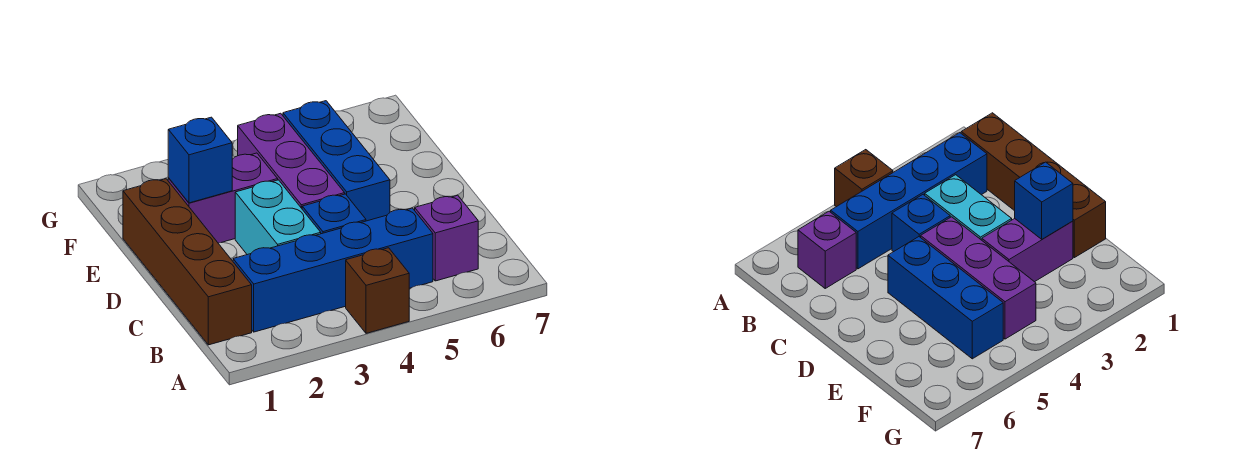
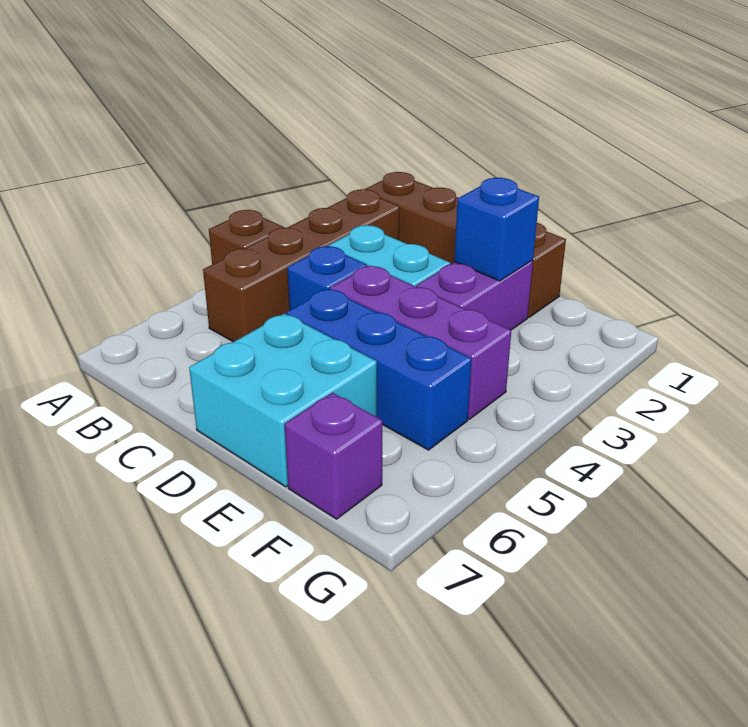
blue brick B2:B5 level 1 -> brown brick B2:B5 level 1
purple brick B6 level 1 -> purple brick F7 level 1
none -> cyan brick D6:E7 level 1

